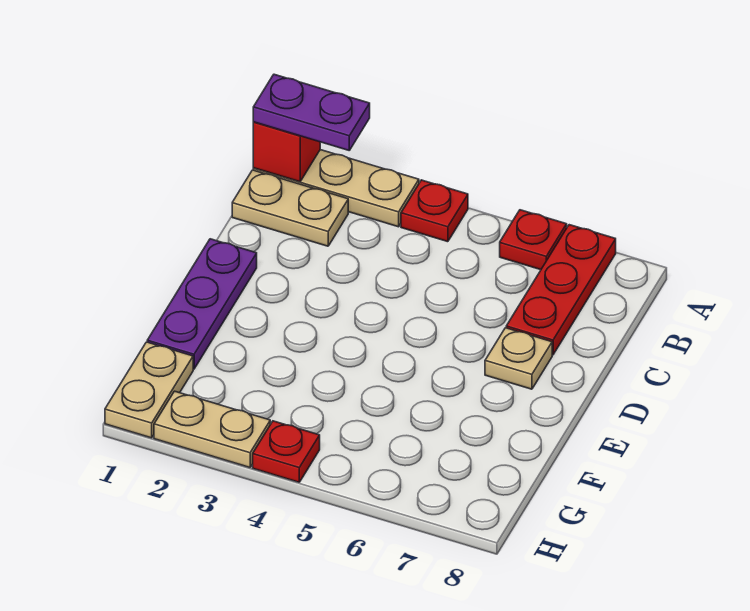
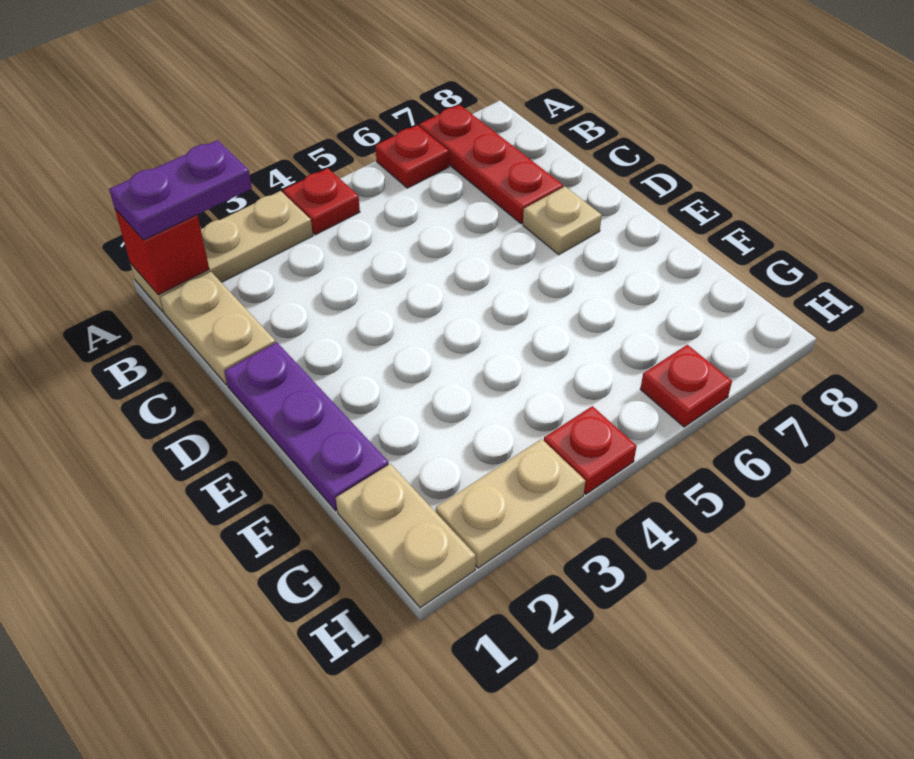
tan plate B1:B2 level 1 -> tan plate B1:C1 level 1
none -> red plate H6 level 1

